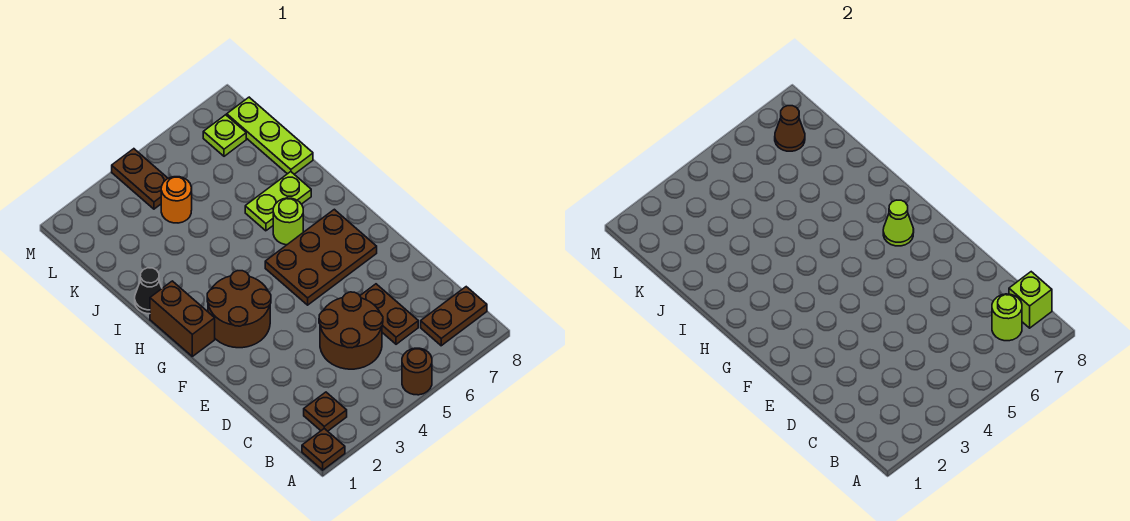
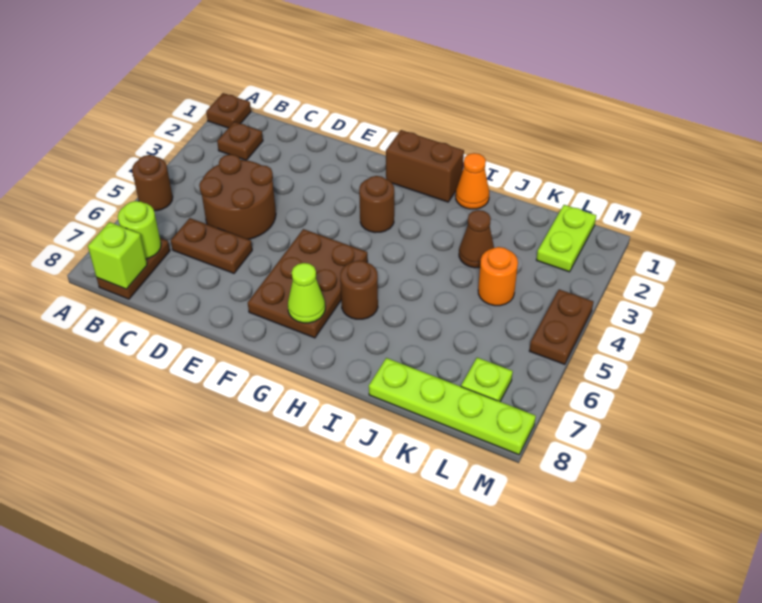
brown round brick F2:G3 level 1 -> brown round brick G3 level 1
lime round brick H6 level 1 -> brown round brick H6 level 1
black cone I1 level 1 -> orange cone I1 level 1
lime plate I6:I7 level 1 -> lime plate L1:L2 level 1
lime plate J8:L8 level 1 -> lime plate J8:M8 level 1
brown plate L4:M4 level 1 -> brown plate M4:M5 level 1
brown cone L7 level 2 -> brown cone J3 level 1

